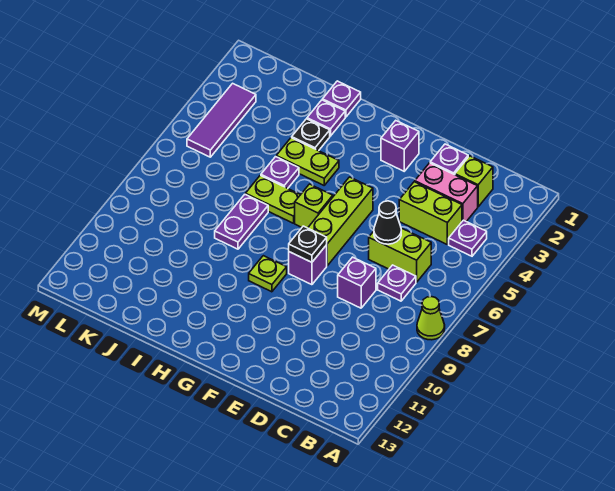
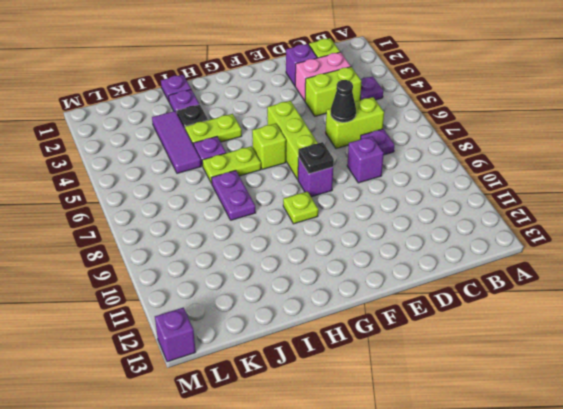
lime cone A8 level 1 -> none
purple brick F2 level 1 -> purple brick M13 level 1
purple tile L3:L5 level 1 -> purple tile J3:J5 level 1

